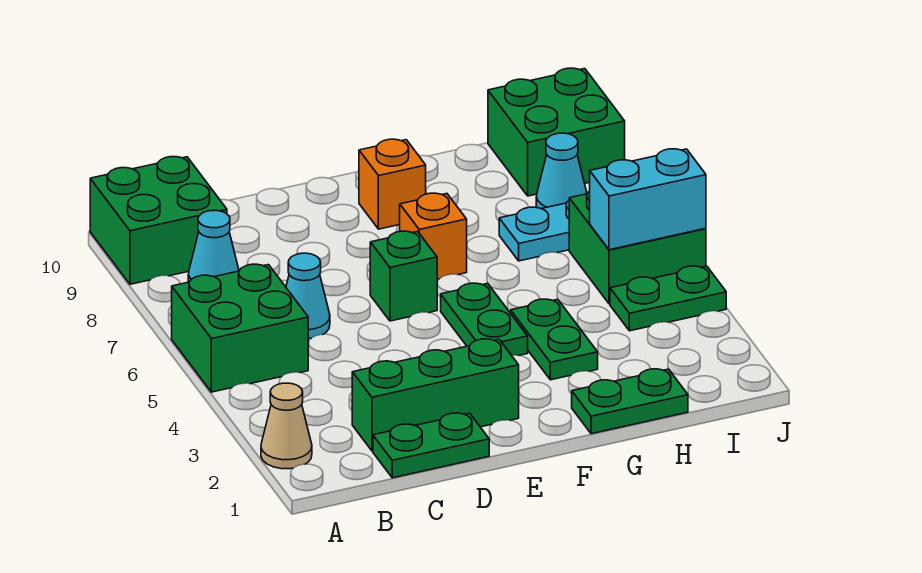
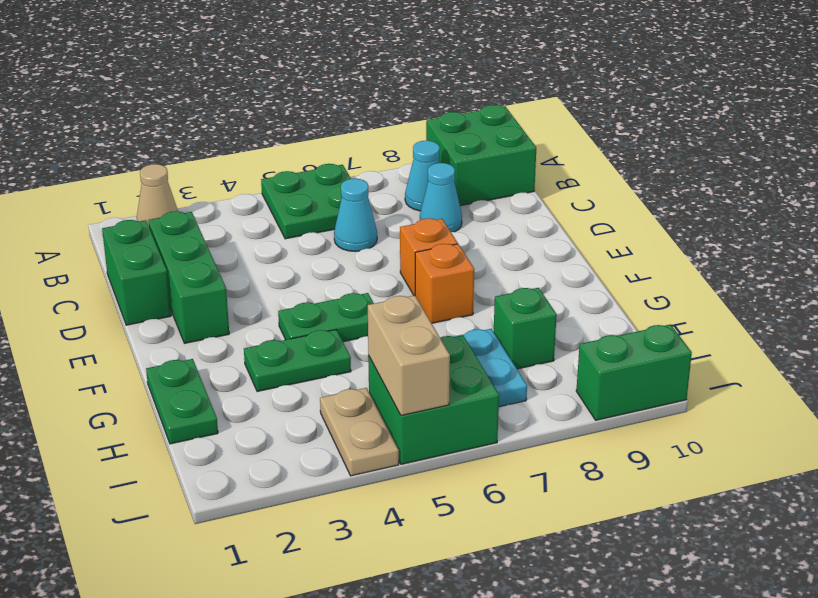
green brick A5:B6 level 1 -> green plate A5:B6 level 1
green plate C1:D1 level 1 -> green brick C1:D1 level 1
green brick E6 level 1 -> green brick H8 level 1
orange brick F9 level 1 -> orange brick E7 level 1
green plate I4:J4 level 1 -> tan plate I4:J4 level 1
cyan brick I5:J5 level 2 -> tan brick I5:J5 level 2
cyan cone I8 level 1 -> cyan cone C8 level 1
green brick I9:J10 level 1 -> green brick J9:J10 level 1

